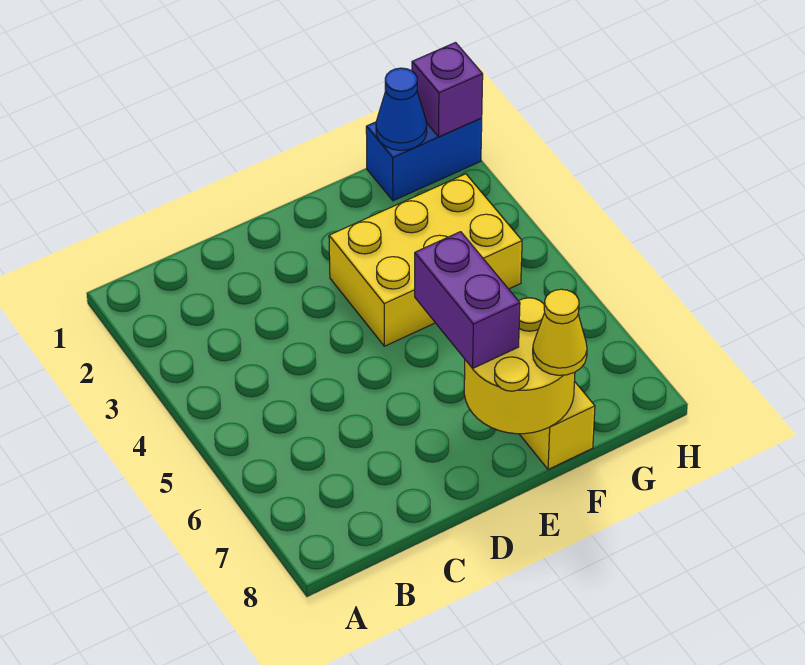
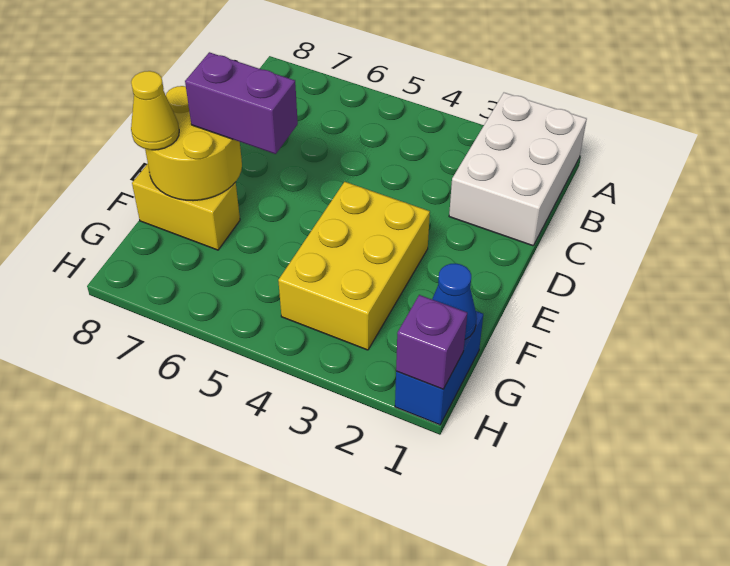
none -> white brick A1:C2 level 1

